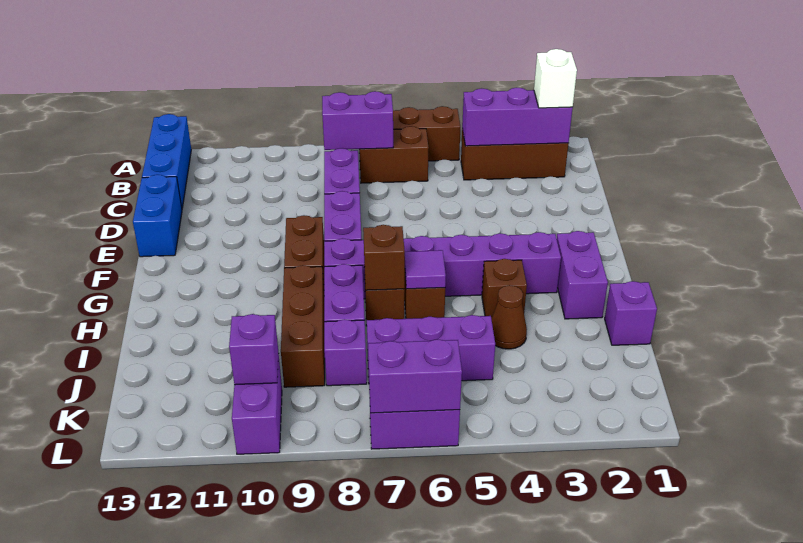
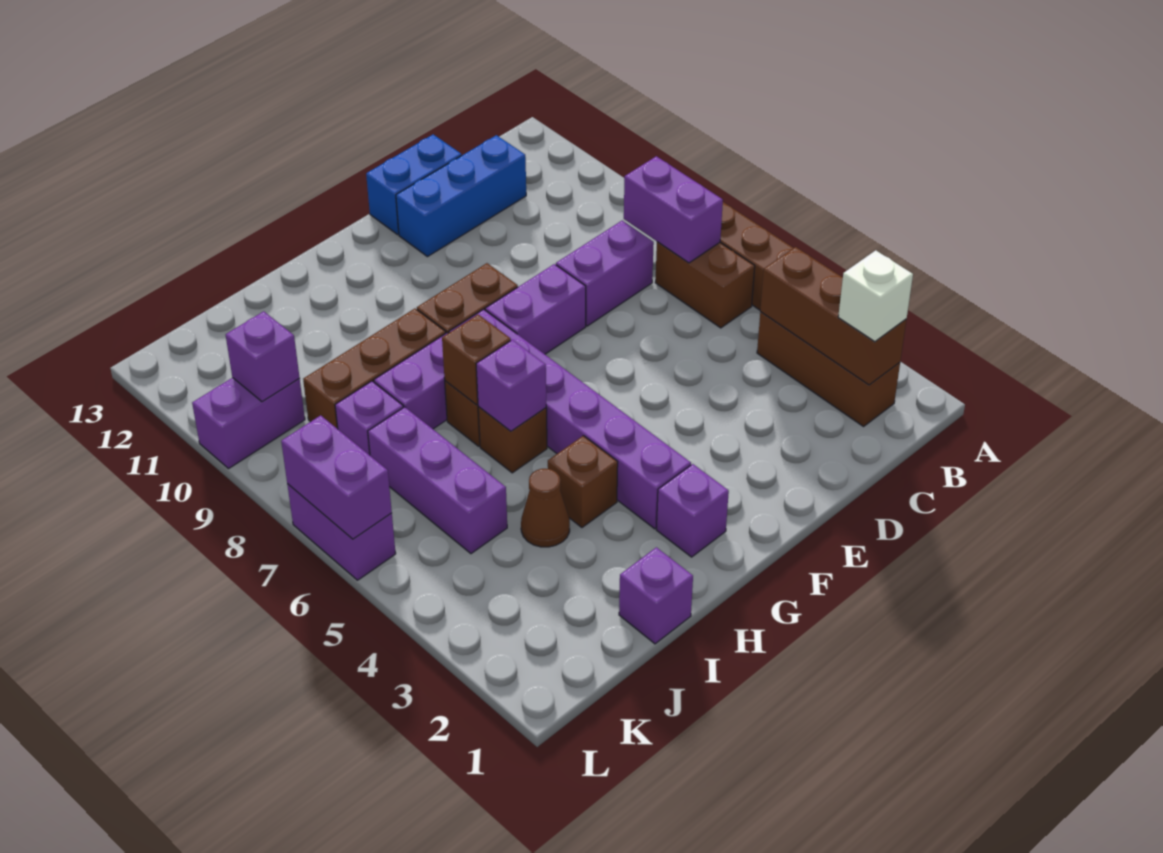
blue brick A13:C13 level 1 -> blue brick C12:E12 level 1
purple brick B2:B4 level 2 -> brown brick B2:B4 level 2
purple brick G2:H2 level 1 -> purple brick G2 level 1
purple tile H6 level 2 -> purple brick H6 level 2

